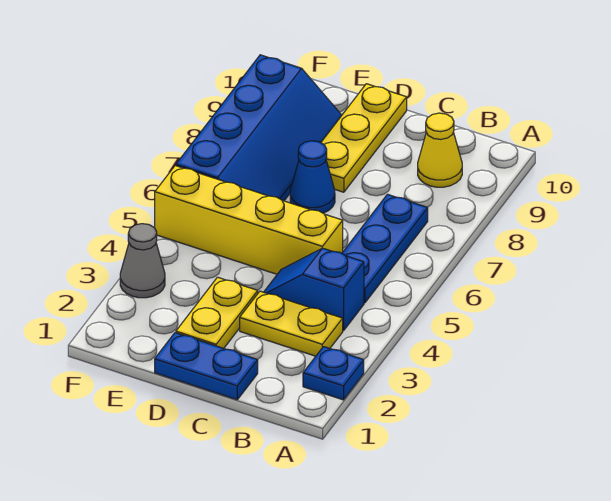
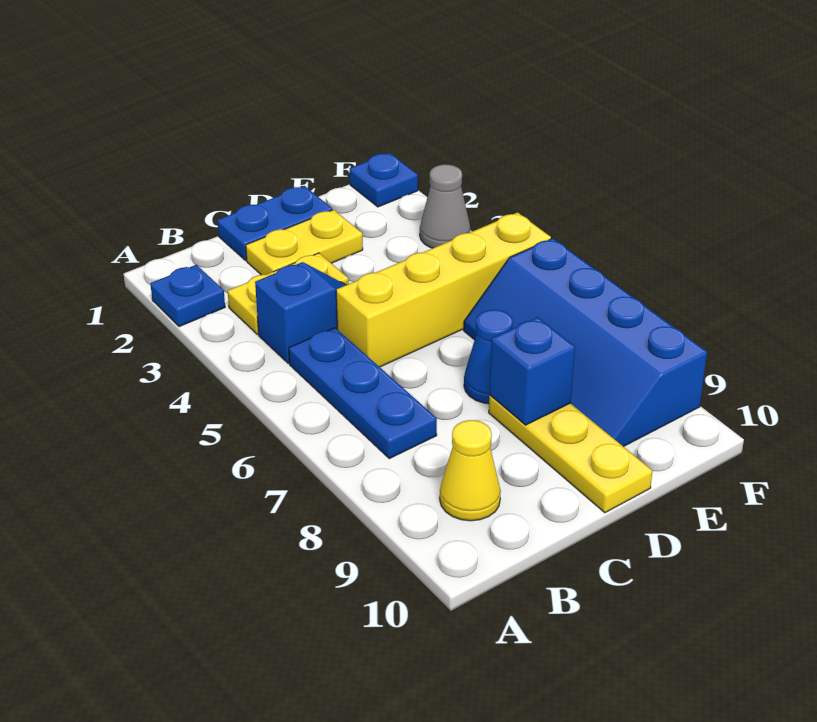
yellow plate D2:D3 level 1 -> yellow plate C2:D2 level 1
none -> blue brick D8 level 2
none -> blue plate F1 level 1

